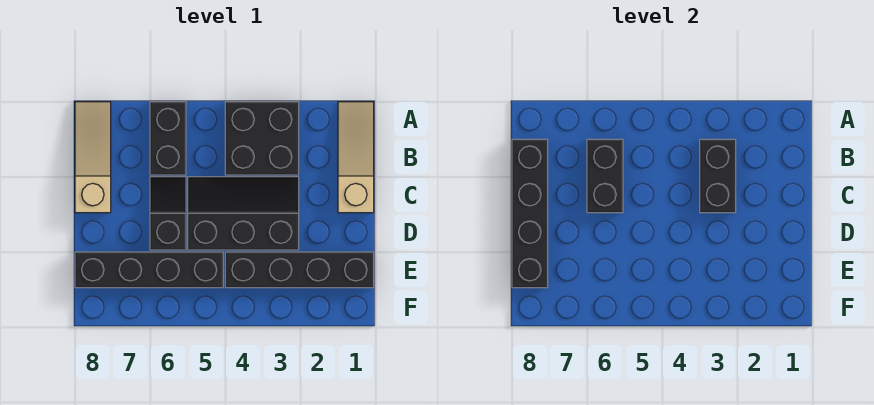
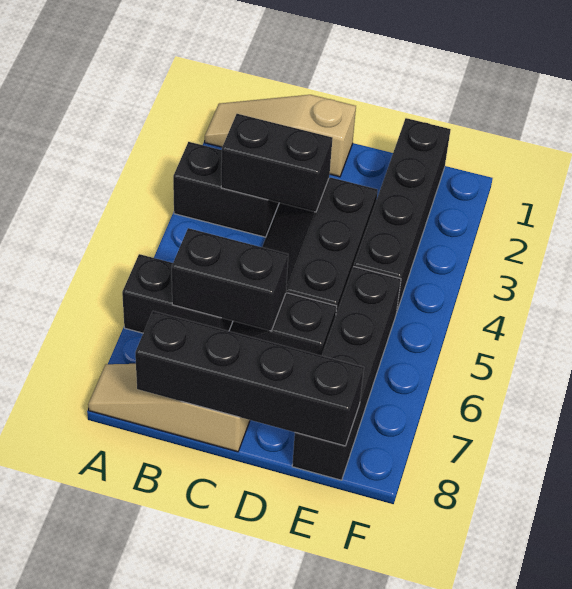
black brick A3:B4 level 1 -> black brick A3:B3 level 1

